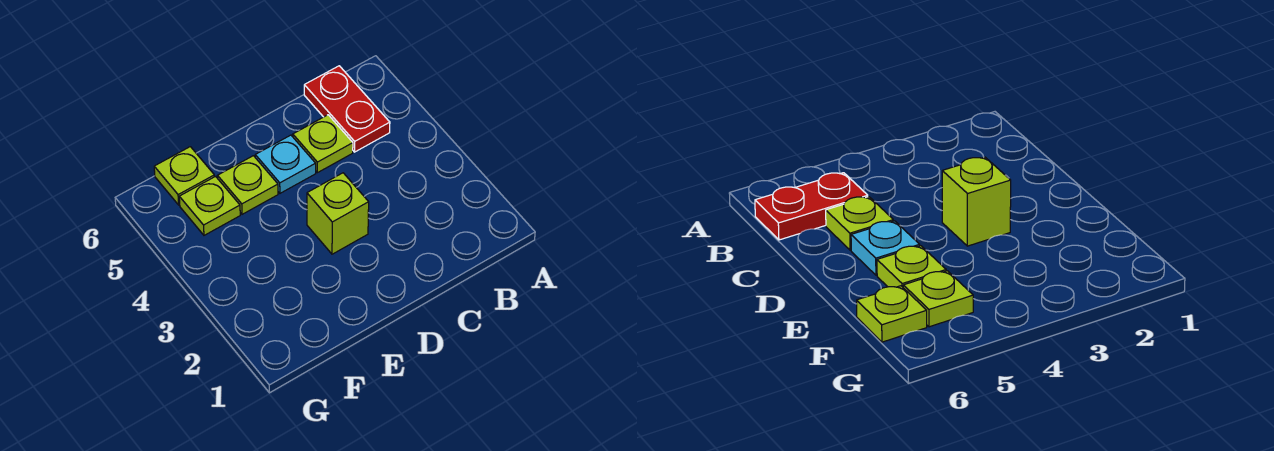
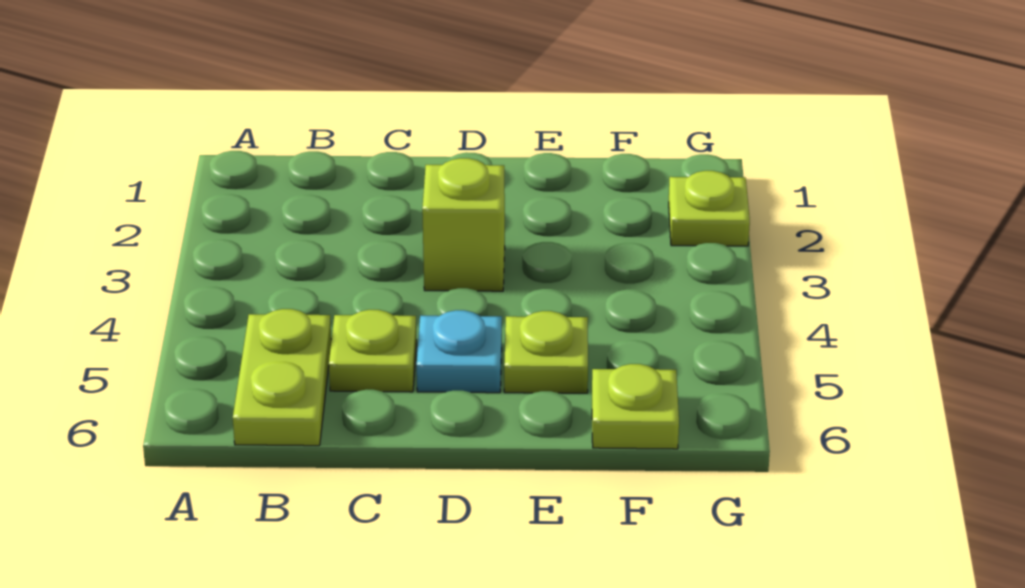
red plate B5:B6 level 1 -> lime plate B5:B6 level 1
lime plate F5 level 1 -> lime plate G2 level 1

